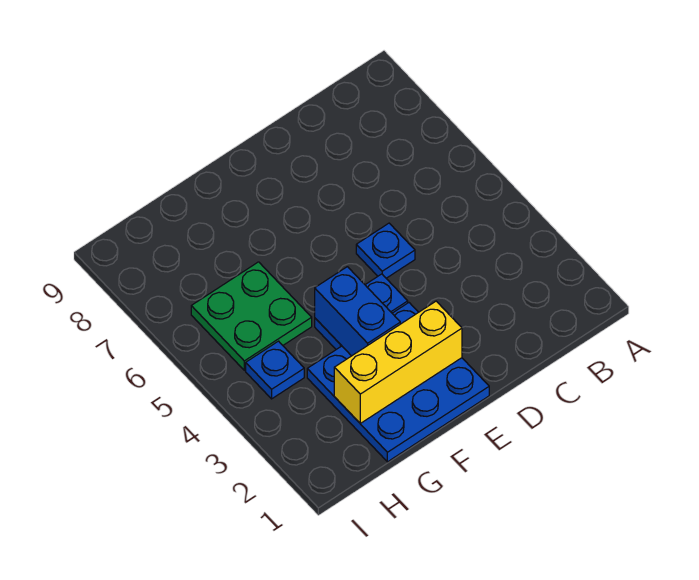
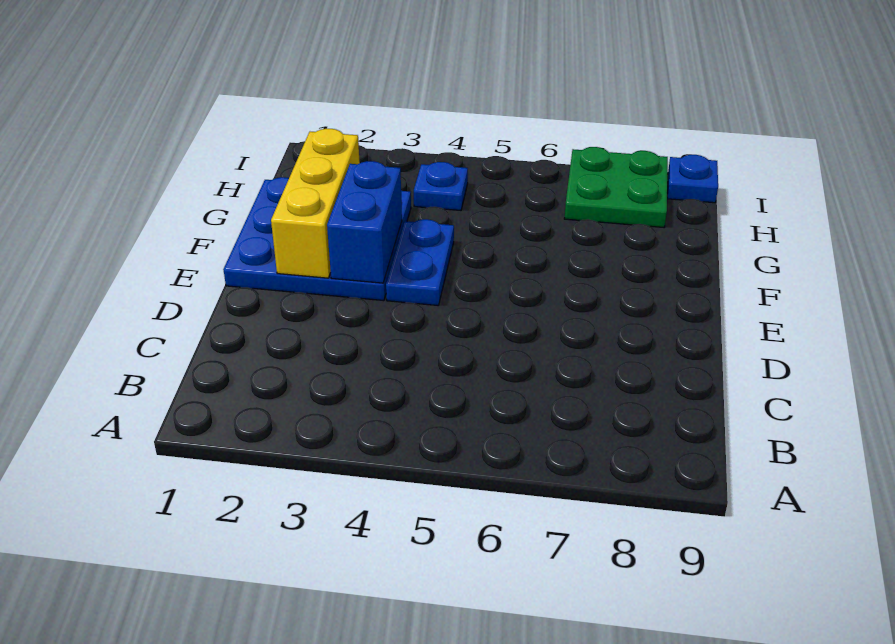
blue plate D5 level 1 -> blue plate I9 level 1
blue brick F3:F4 level 2 -> blue brick E3:F3 level 2
green plate G5:H6 level 1 -> green plate H7:I8 level 1

